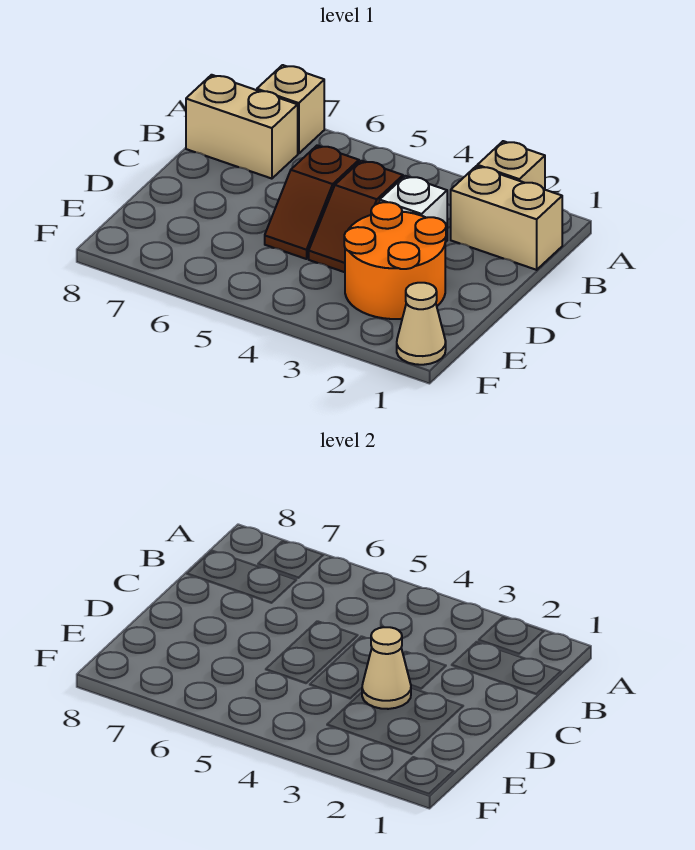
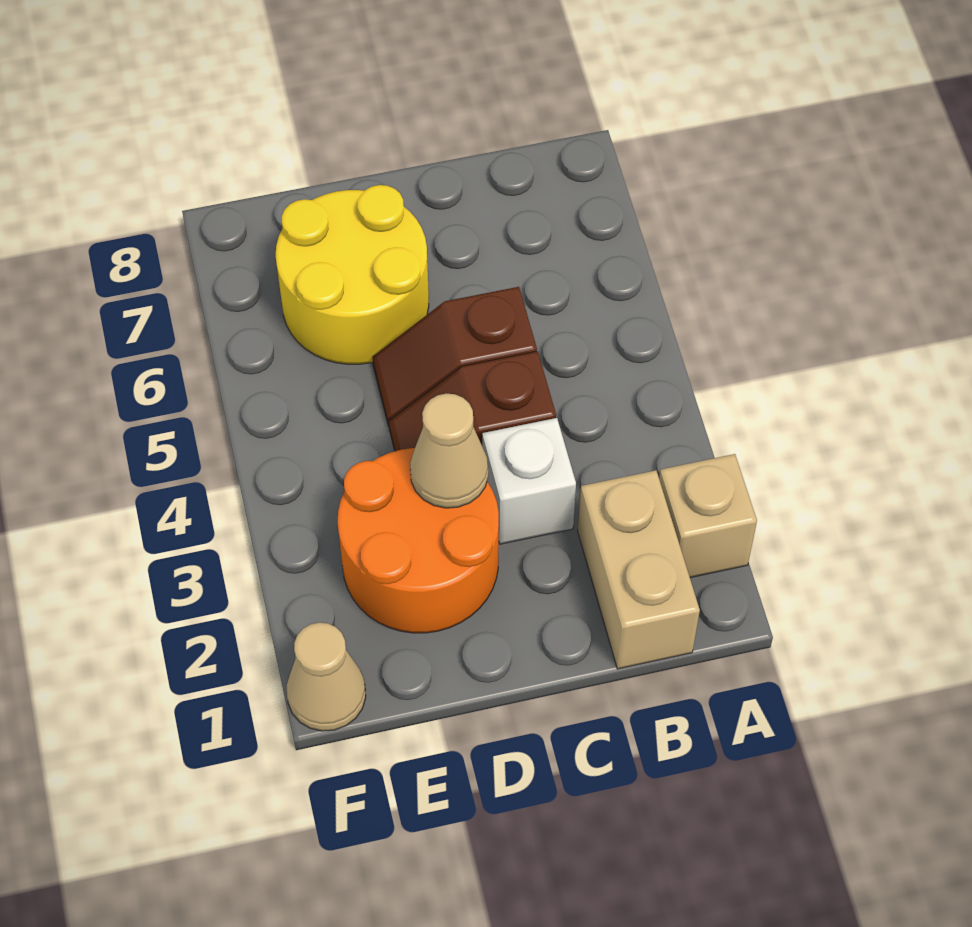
tan brick A7 level 1 -> none
tan brick B7:B8 level 1 -> none
none -> yellow round brick D6:E7 level 1

